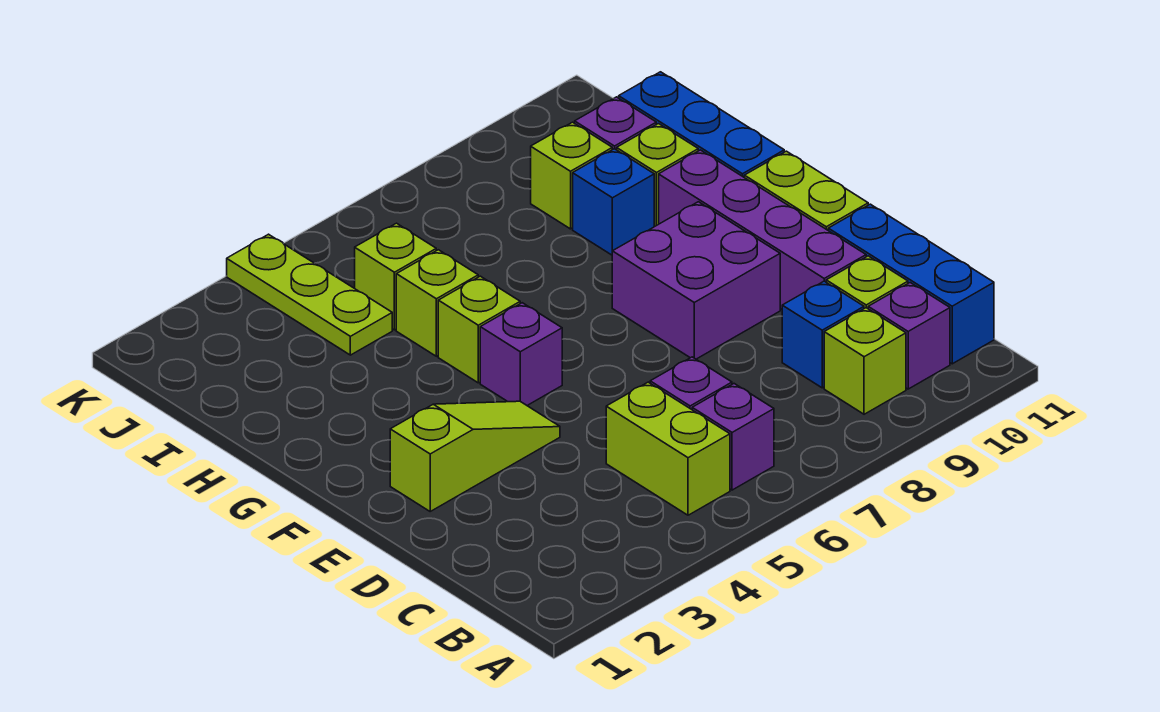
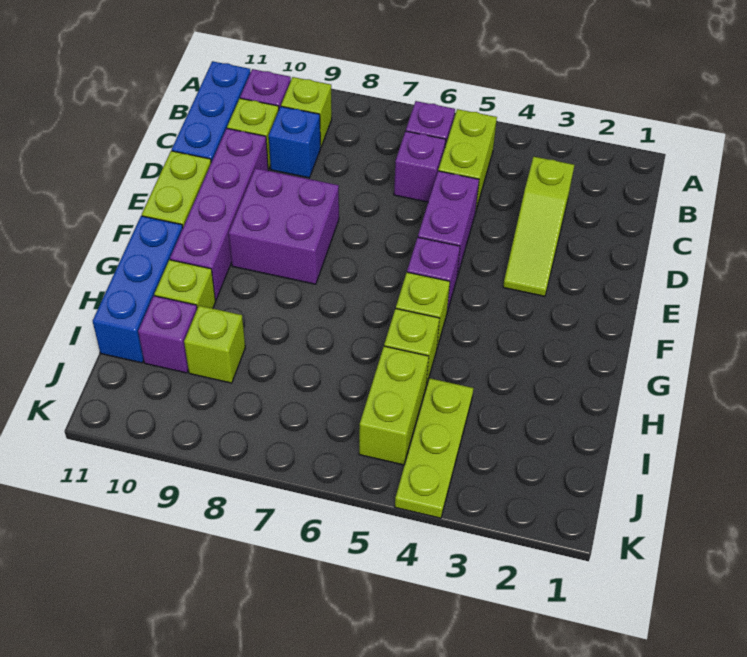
none -> purple brick D5:E5 level 1
lime slope E2:E4 level 1 top 2 -> lime slope C3:E3 level 1 top C
blue brick H9 level 1 -> none
lime brick I5 level 1 -> lime brick I5:J5 level 1

